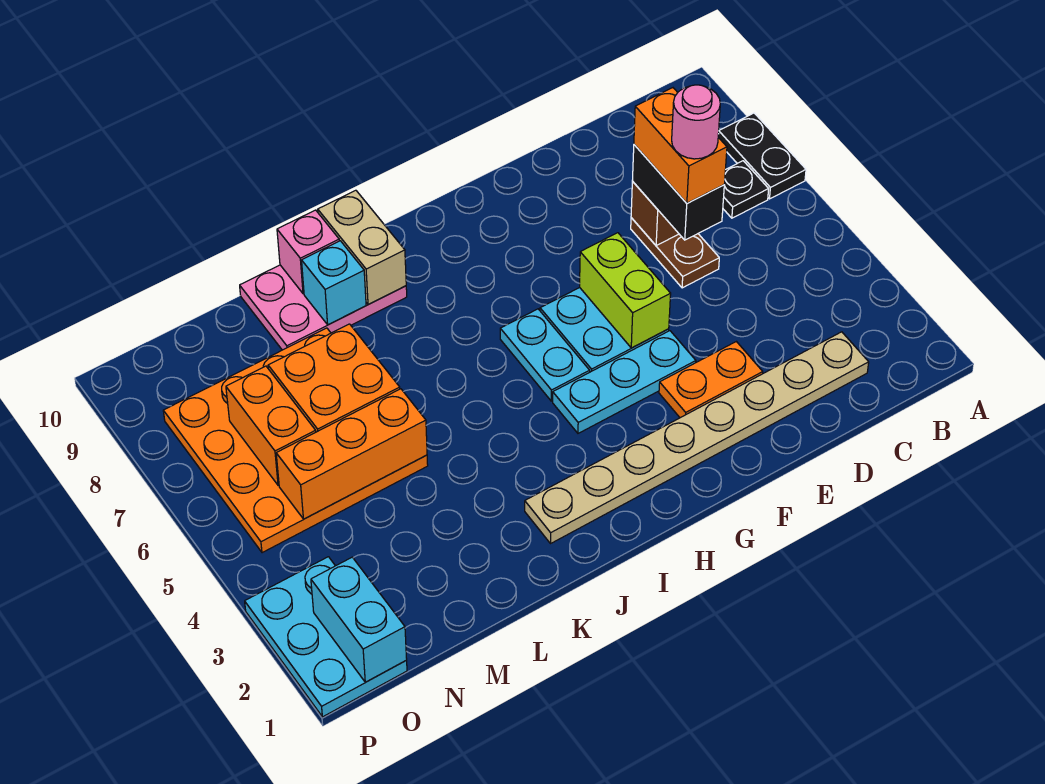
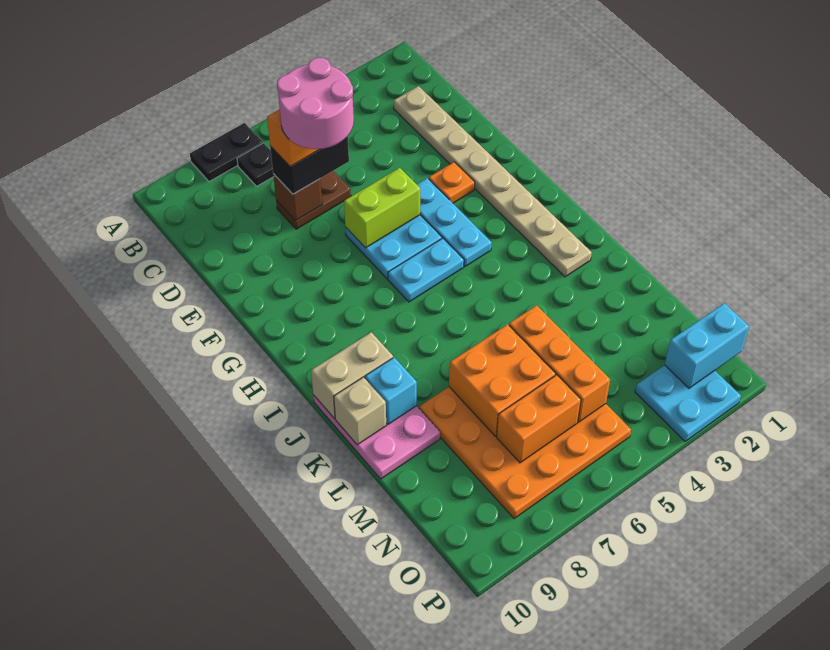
pink round brick D6 level 5 -> pink round brick D6:E7 level 5
orange plate E3:F3 level 1 -> orange plate F3 level 1
pink brick K10 level 2 -> tan brick K10 level 2
cyan plate O1:P3 level 1 -> cyan plate O2:P3 level 1

